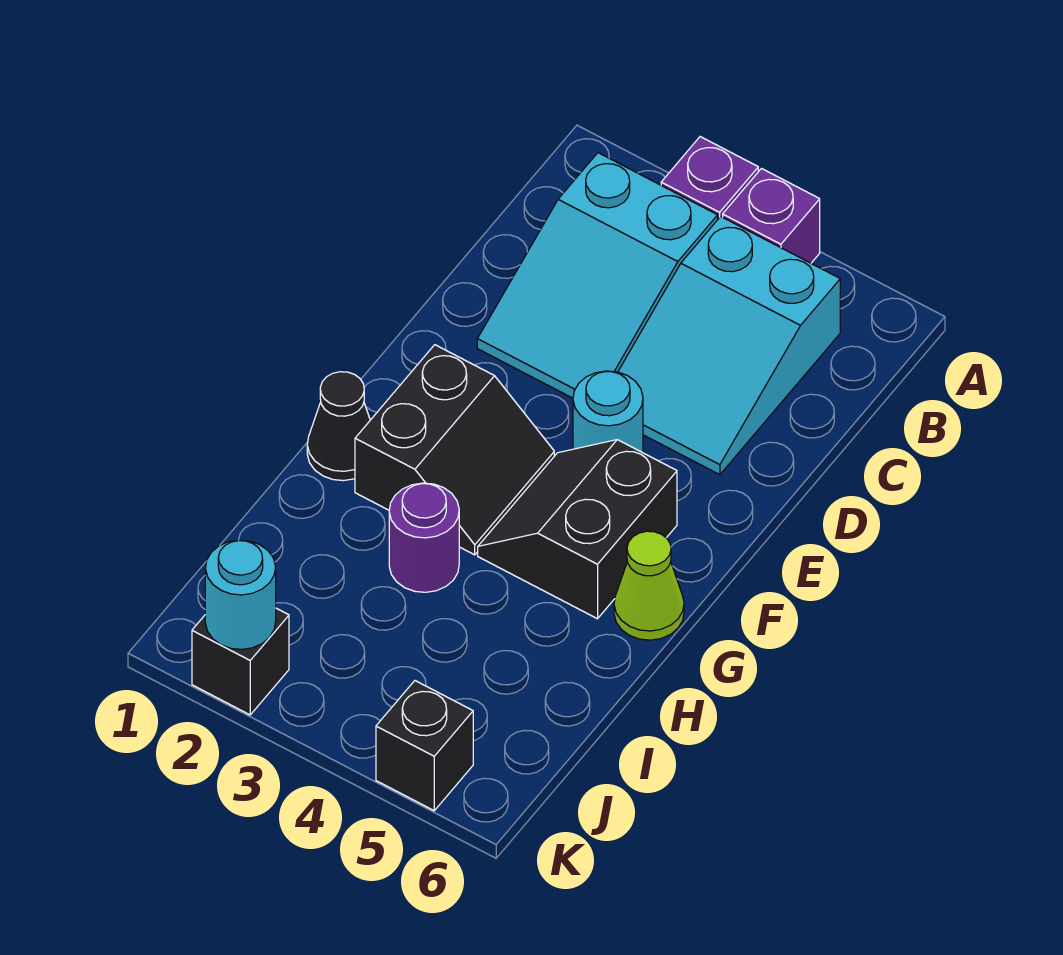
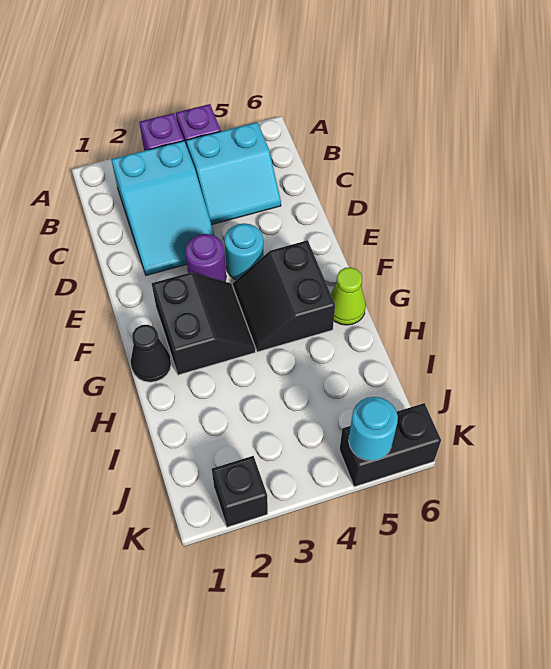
cyan slope B4:D5 level 1 top B -> cyan slope B4:C5 level 1 top B
purple round brick H3 level 1 -> purple round brick E3 level 1
cyan round brick K2 level 2 -> cyan round brick K5 level 2
black brick K5 level 1 -> black brick K5:K6 level 1

